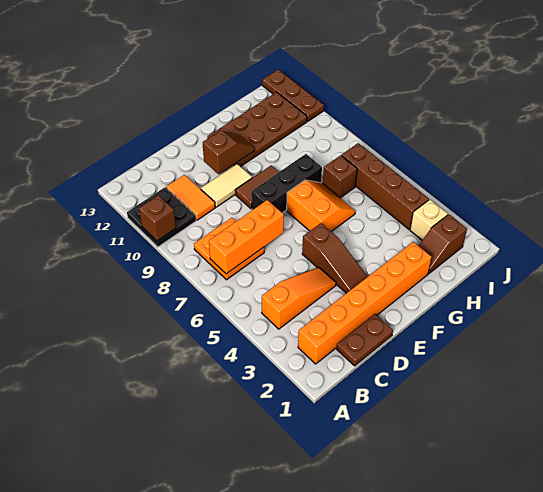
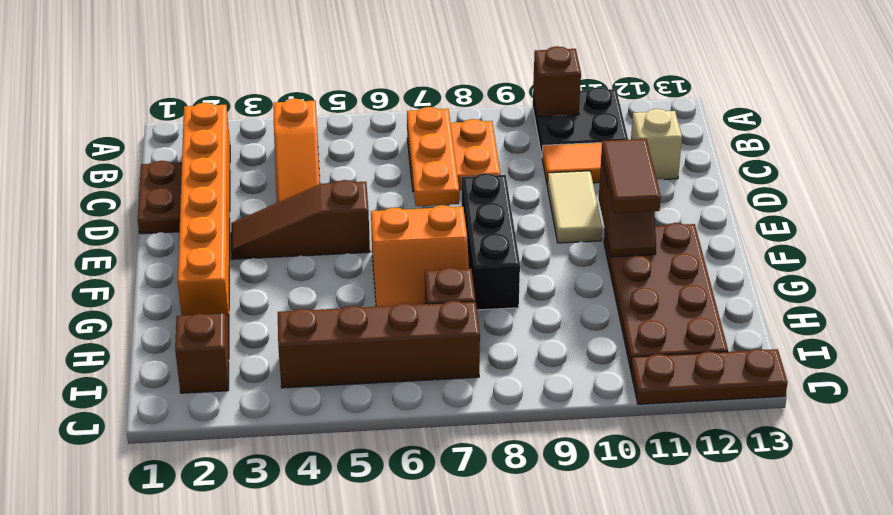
orange brick B7:D7 level 2 -> orange plate B7:D7 level 2
brown tile E9:F9 level 1 -> brown tile E11:F11 level 3
tan brick I3 level 1 -> tan brick C12 level 1

